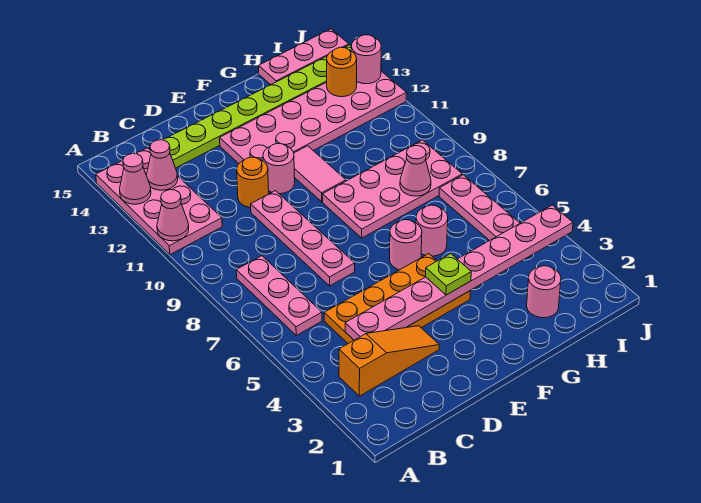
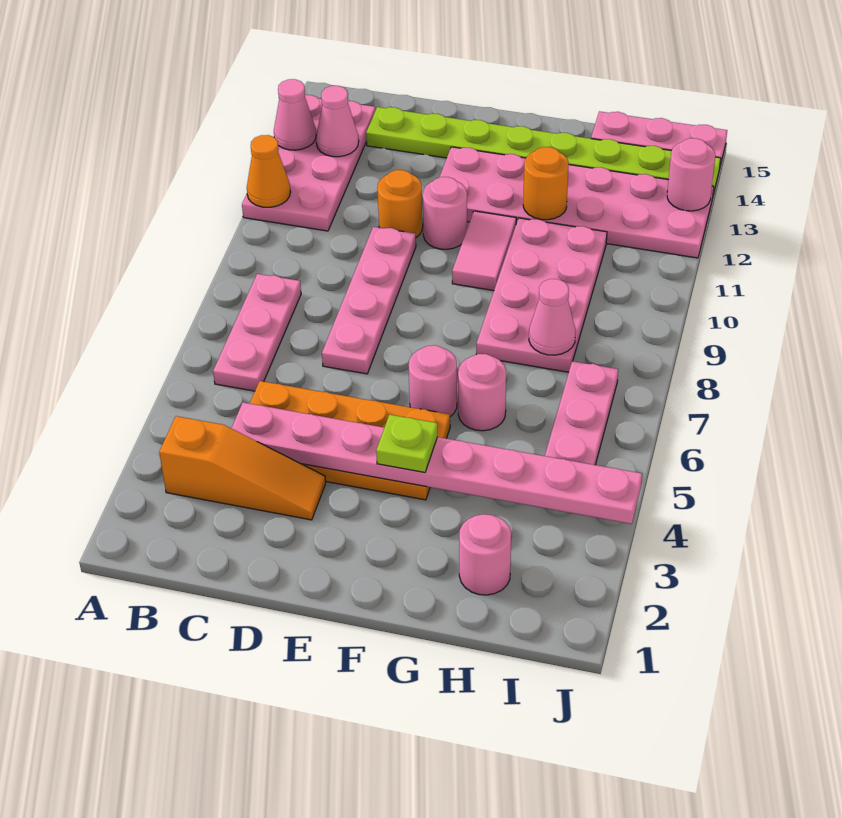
pink cone A11 level 2 -> orange cone A11 level 2
pink plate F8:I9 level 1 -> pink plate G8:H11 level 1
orange round brick I13 level 2 -> orange round brick G12 level 2

